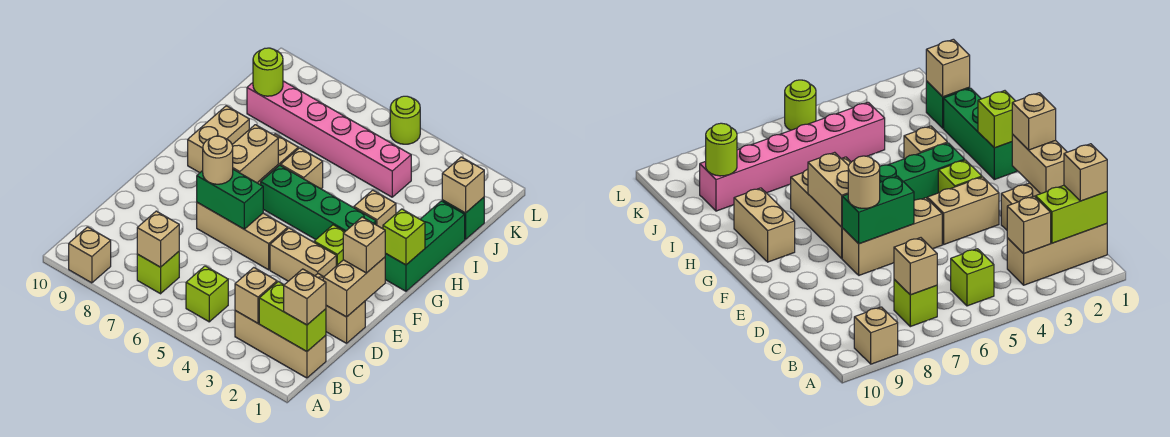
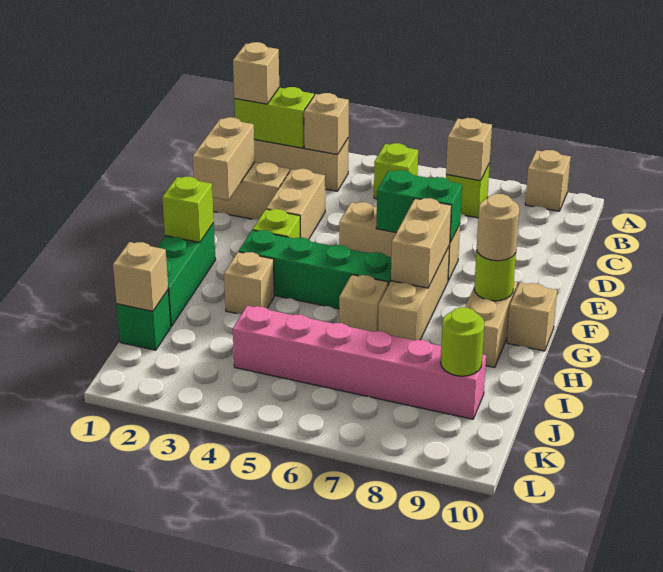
tan brick E1 level 3 -> tan brick G10 level 1
tan brick E3:E4 level 1 -> tan brick D3:E3 level 1
tan round brick E7 level 3 -> tan round brick G9 level 3
lime round brick L5 level 1 -> lime round brick G9 level 2

